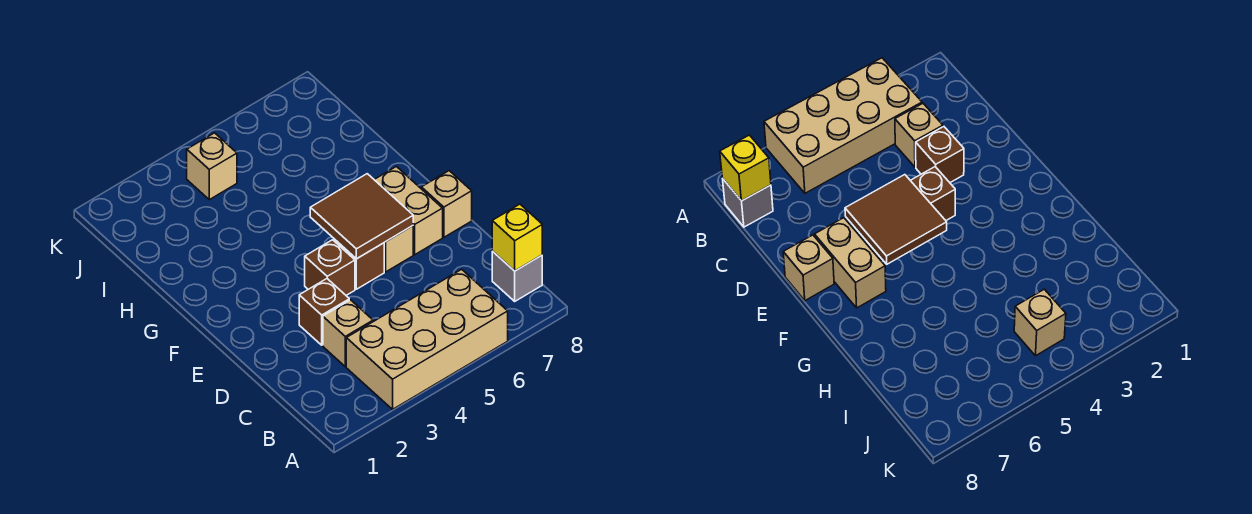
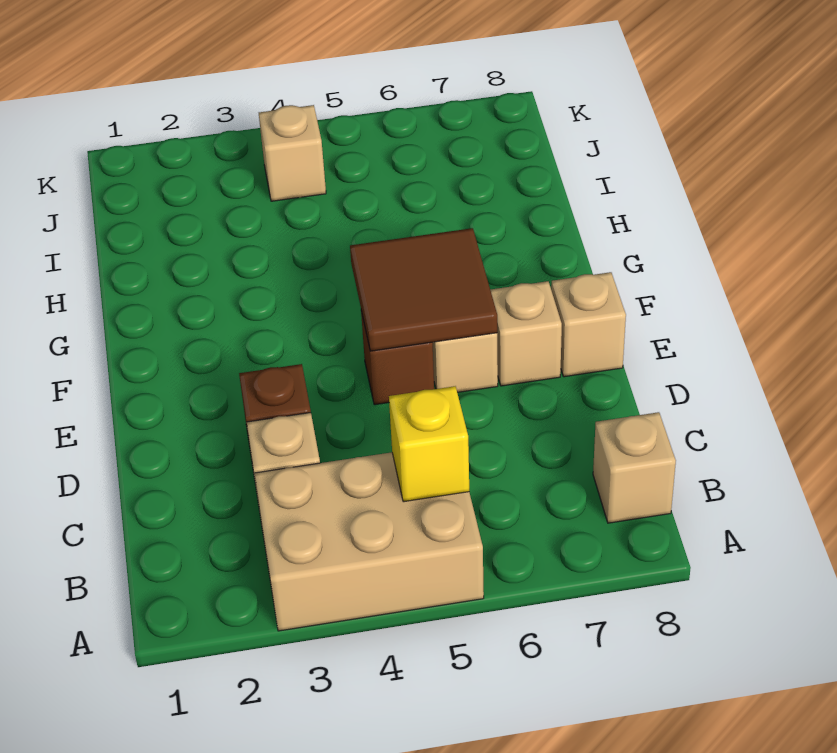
tan brick A3:B6 level 1 -> tan brick A3:B5 level 1
grey brick B8 level 1 -> tan brick B8 level 1
yellow brick B8 level 2 -> yellow brick B5 level 2
brown brick E4 level 1 -> none
tan brick E7:F7 level 1 -> tan brick E7 level 1

